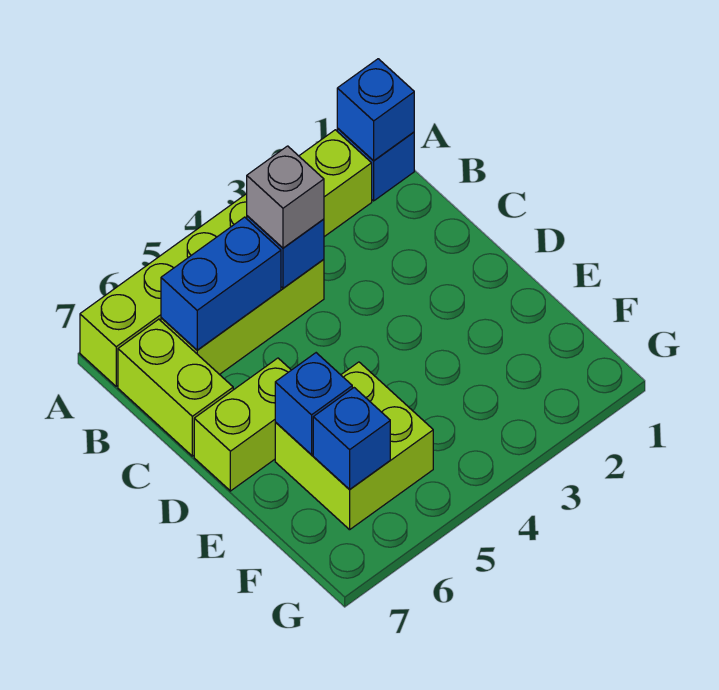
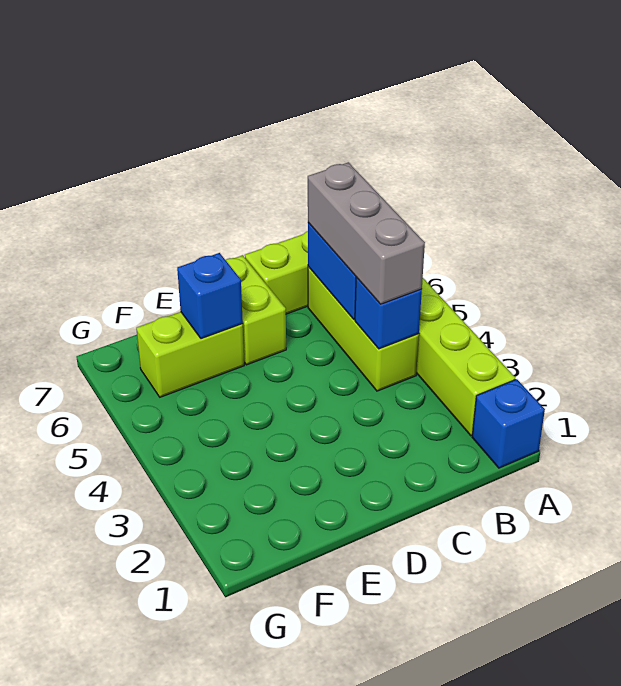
blue brick A1 level 2 -> none
grey brick B4 level 3 -> grey brick B4:B6 level 3
lime brick E5:F6 level 1 -> lime brick E6:F6 level 1
blue brick F6 level 2 -> none

